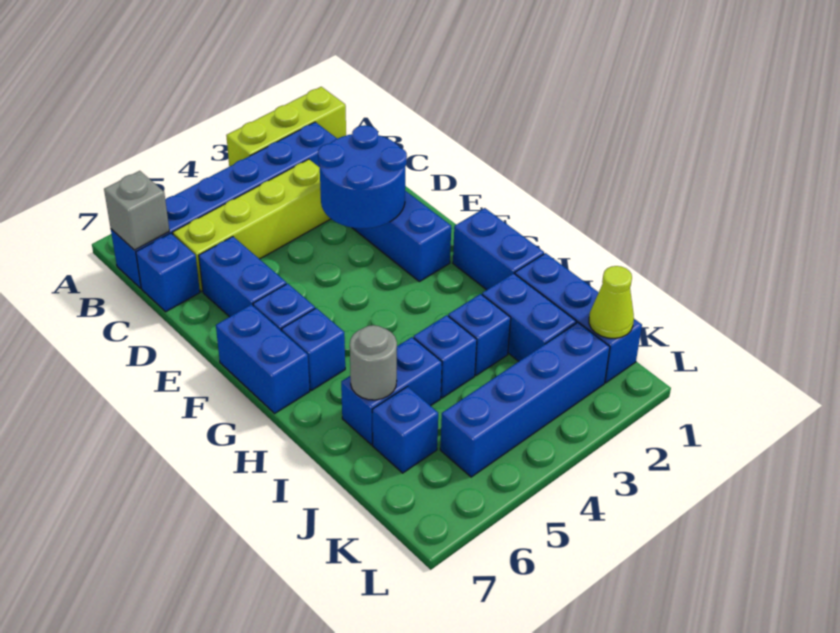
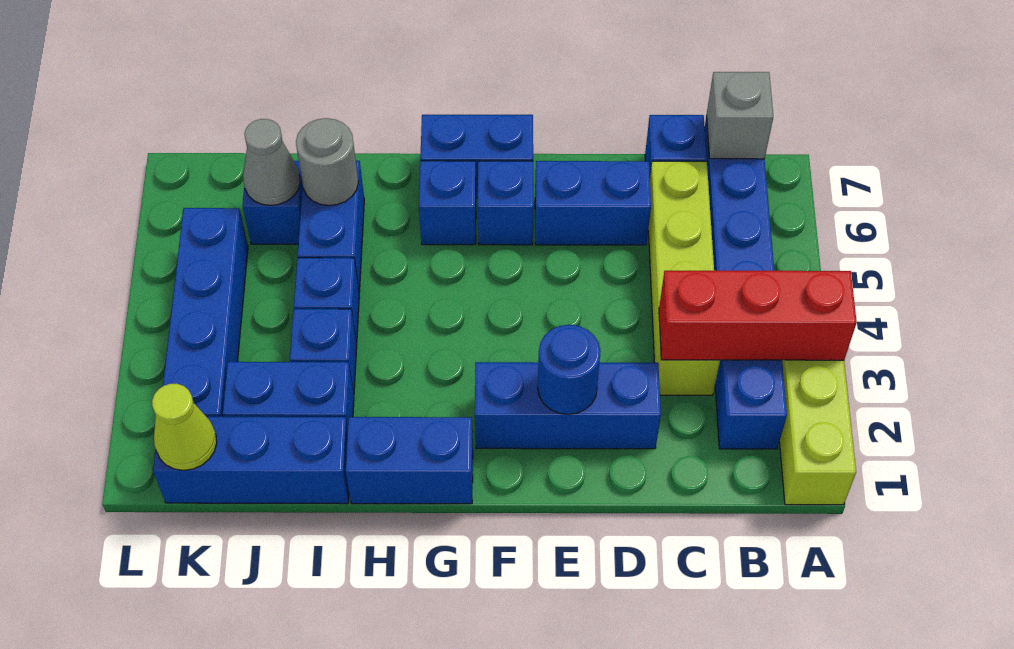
none -> red brick A3:C3 level 2
blue round brick D2:E3 level 2 -> blue round brick E2 level 2
none -> grey cone J6 level 2

